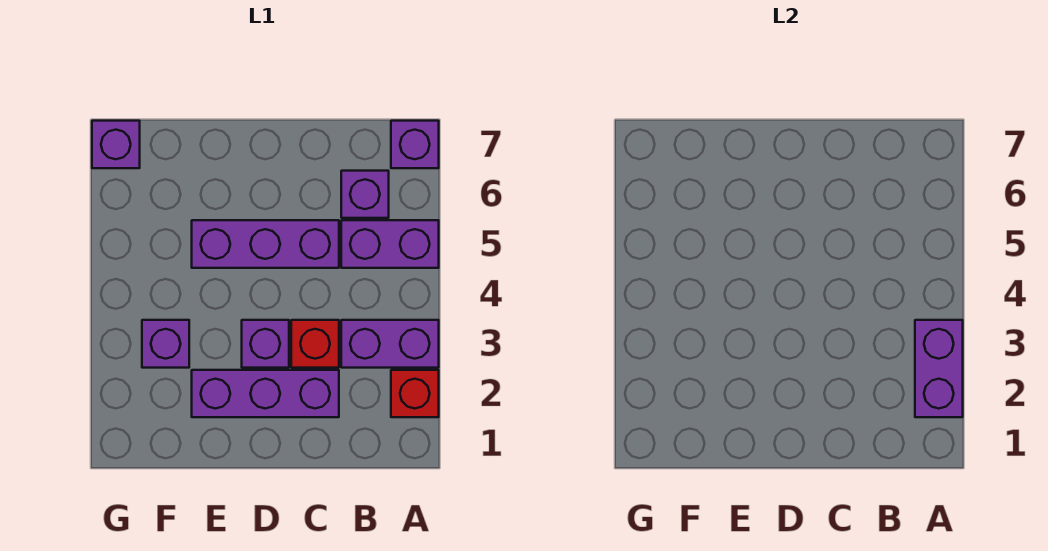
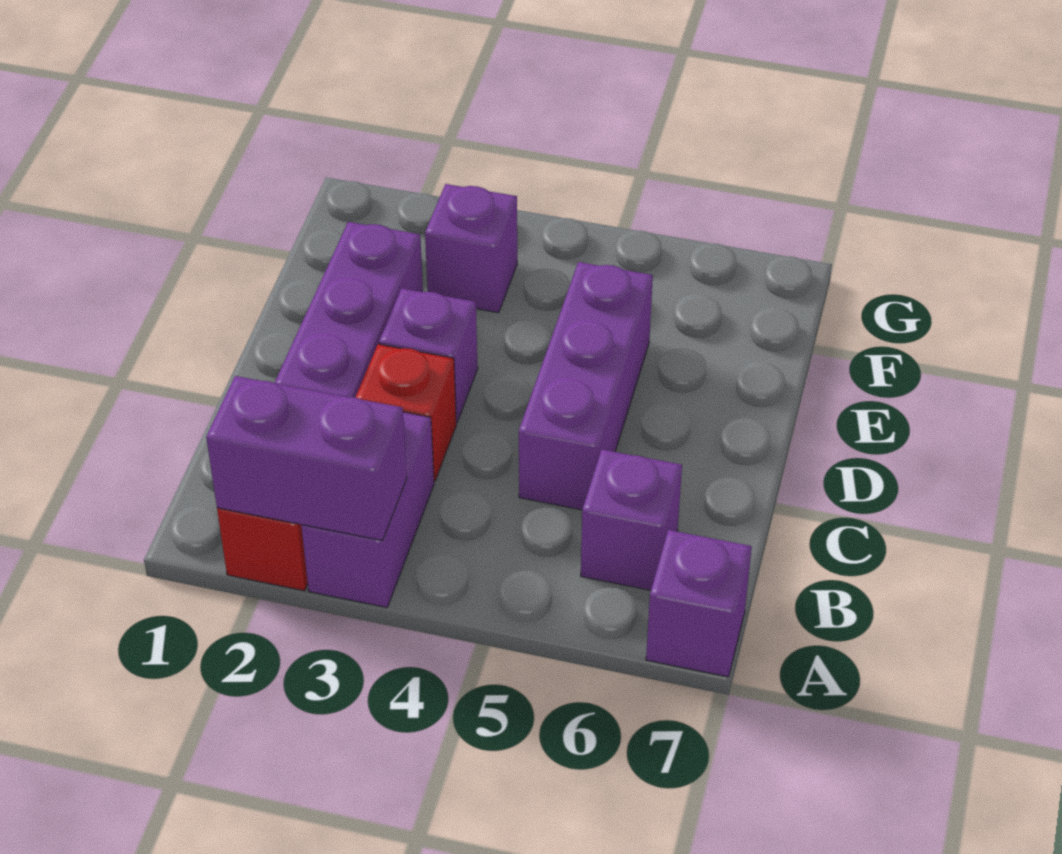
purple brick A5:B5 level 1 -> none
purple brick G7 level 1 -> none

